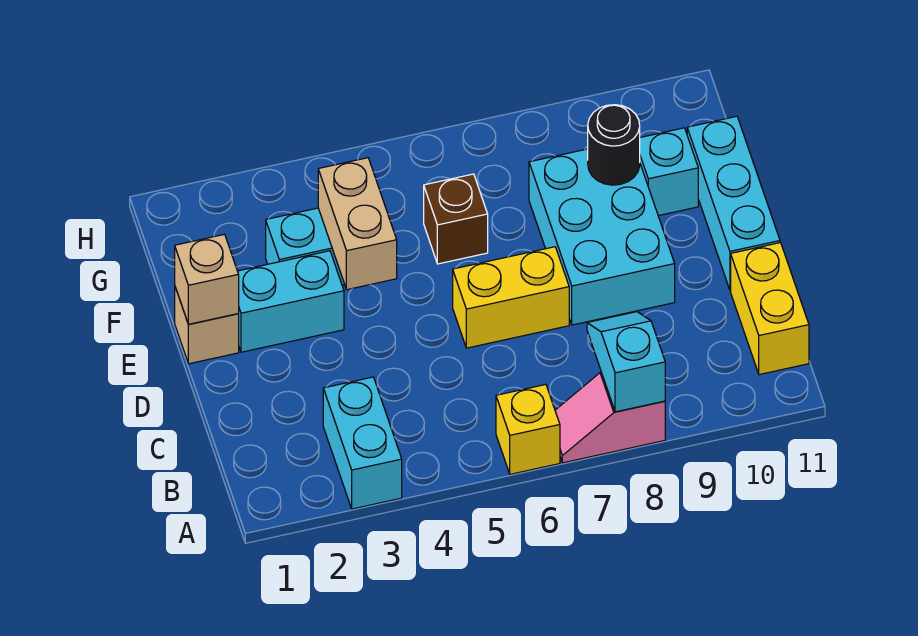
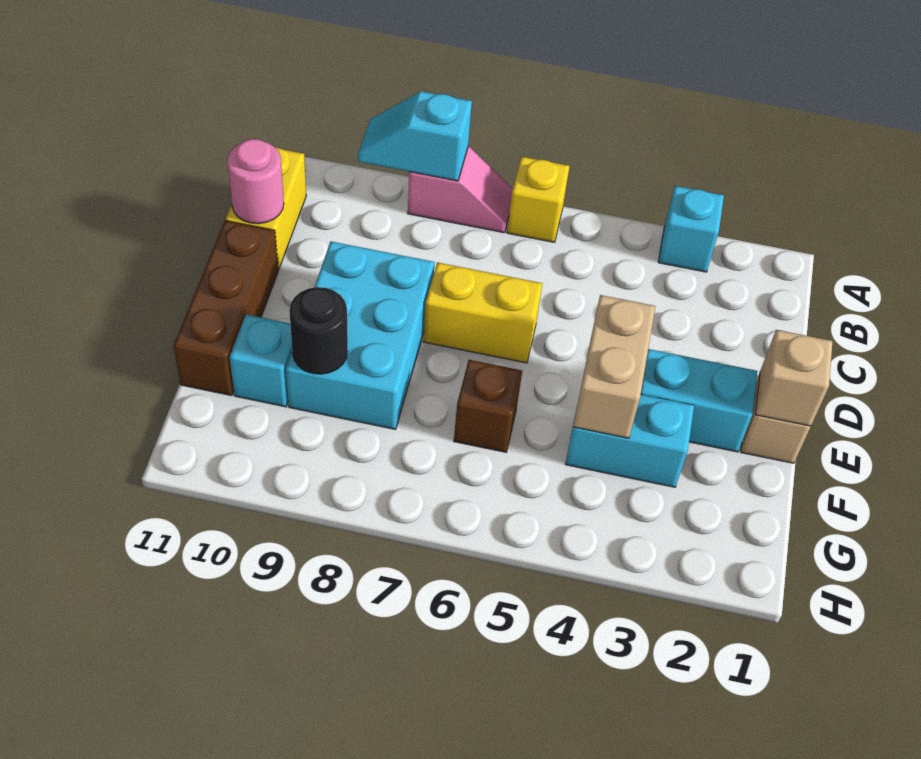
cyan brick A3:B3 level 1 -> cyan brick A3 level 1
cyan slope A8:B8 level 2 top A -> cyan slope A8:A9 level 2 top 8
none -> pink round brick C11 level 2
cyan brick D11:F11 level 1 -> brown brick D11:F11 level 1

